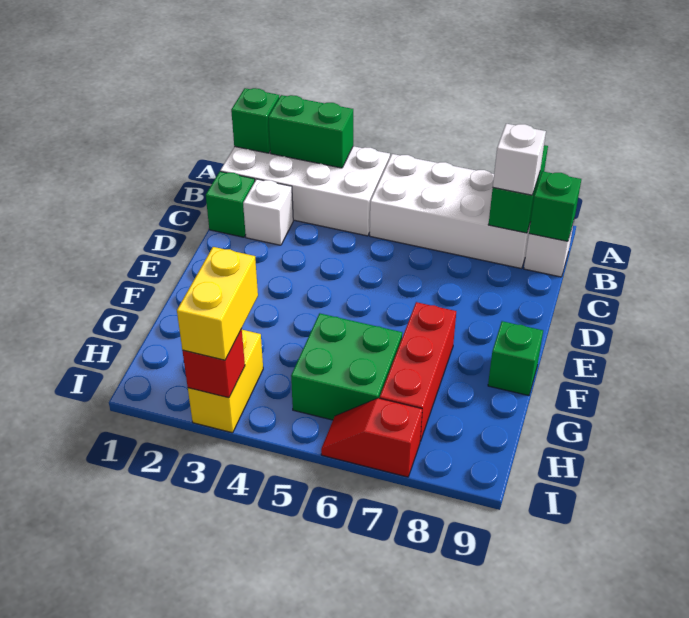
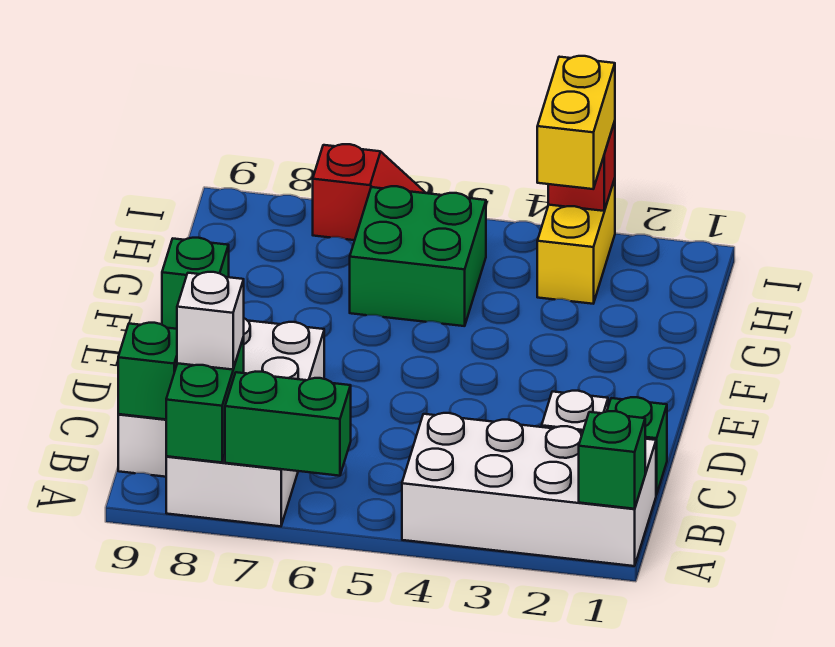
green brick A2:A3 level 2 -> green brick A6:A7 level 2
white brick A5:B8 level 1 -> white brick A7:D8 level 1
red brick F7:H7 level 1 -> none

